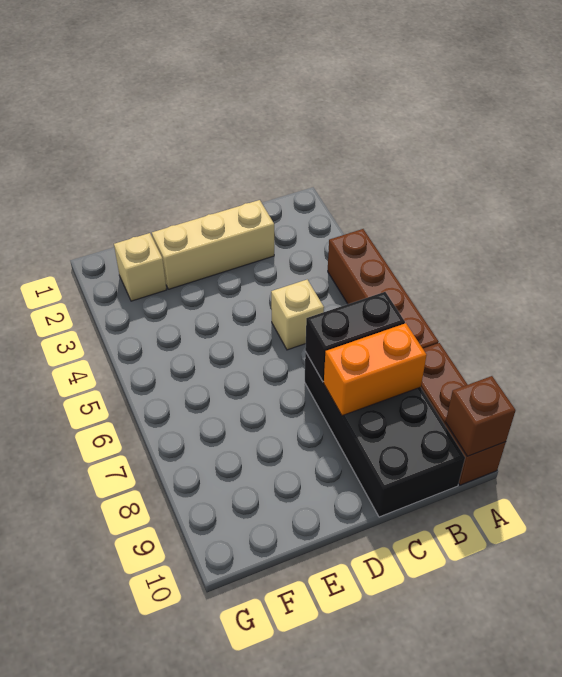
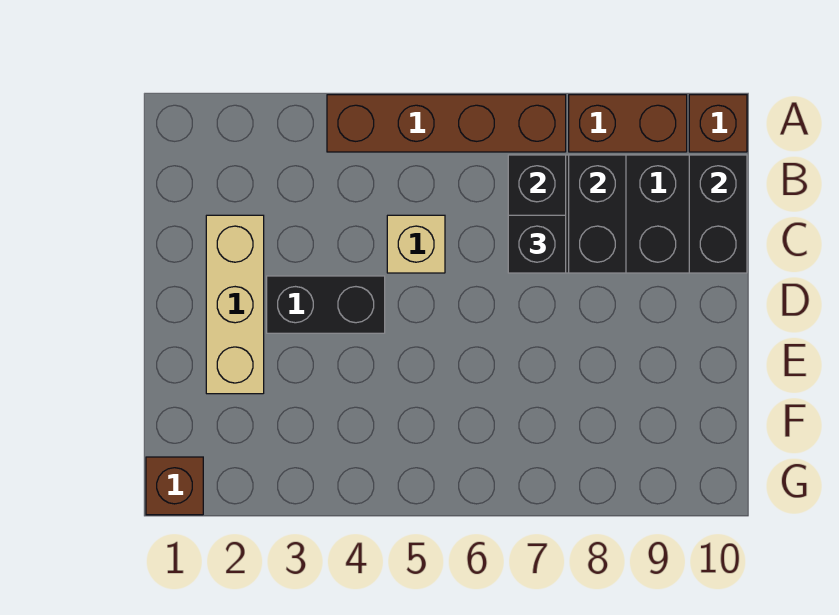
brown brick A10 level 2 -> brown brick G1 level 1
orange brick B8:C8 level 2 -> black brick B8:C8 level 2
none -> black brick B10:C10 level 2
none -> black brick C7 level 3
none -> black brick D3:D4 level 1
tan brick F2 level 1 -> none

